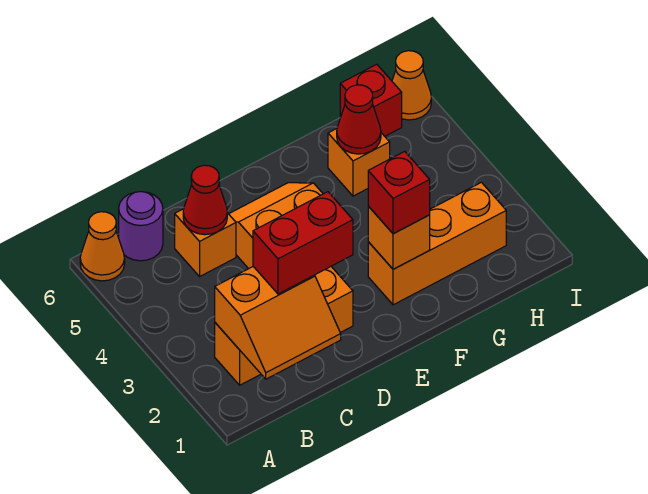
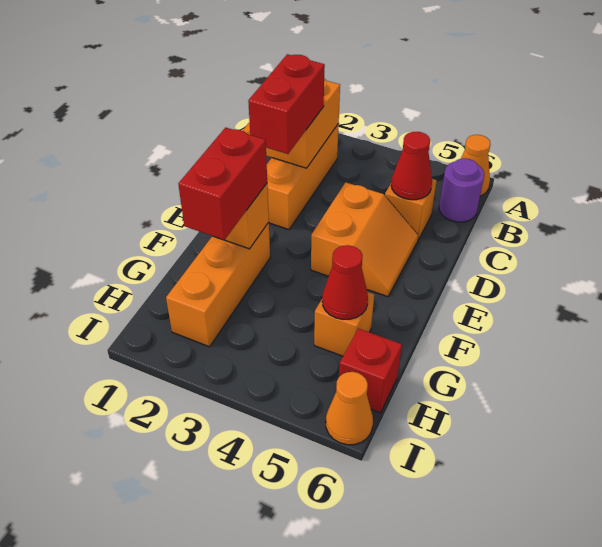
red brick F2 level 3 -> red brick F2:G2 level 3

